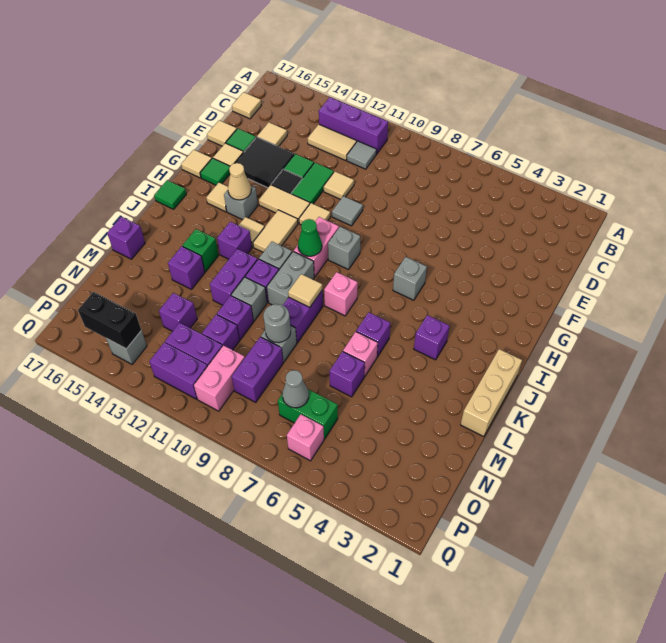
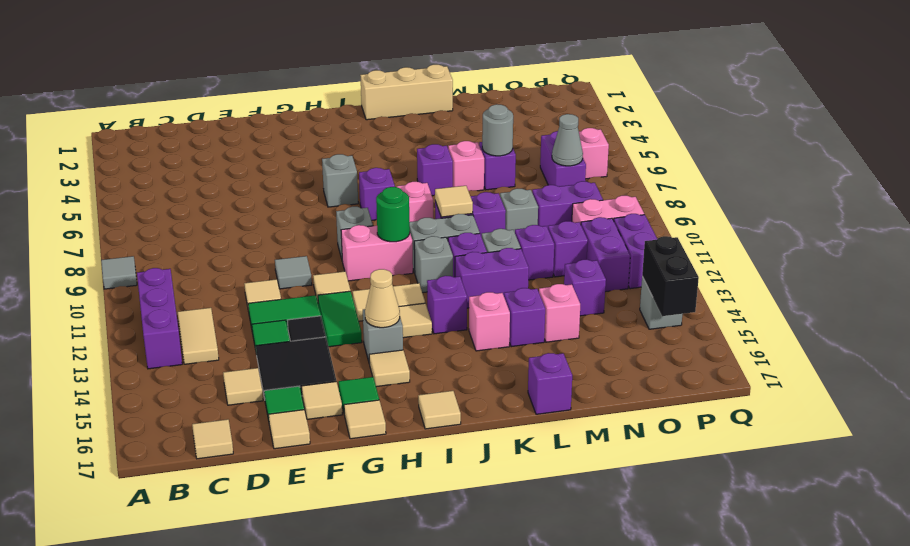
grey tile C11 level 1 -> grey tile A9 level 1
tan tile G12:G13 level 1 -> green tile G12:G13 level 1
green cone I10 level 2 -> green round brick I10 level 2
green tile I17 level 1 -> tan tile I17 level 1
purple brick J4 level 1 -> purple brick I7 level 1
green brick K14 level 1 -> pink brick K14 level 1
grey round brick M9 level 2 -> grey round brick M6 level 2
none -> pink brick M14 level 1
green brick O6:O7 level 1 -> purple brick O6:O7 level 1

